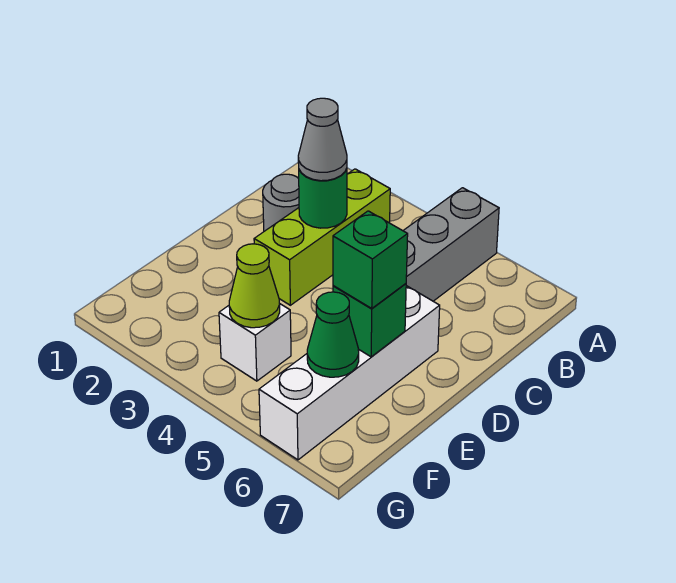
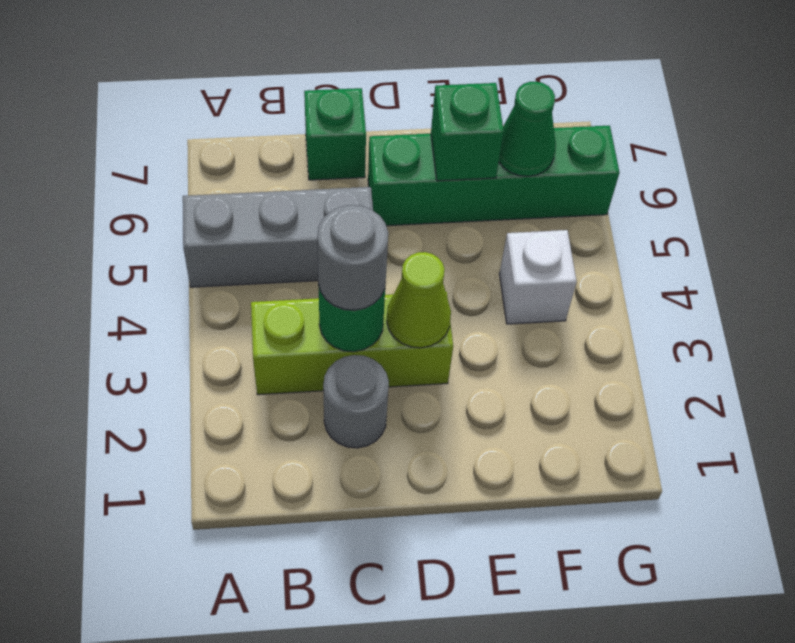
grey cone C3 level 3 -> grey round brick C3 level 3
white brick D6:G6 level 1 -> green brick D6:G6 level 1
green brick E6 level 3 -> green brick C7 level 1
lime cone F4 level 2 -> lime cone D3 level 2

